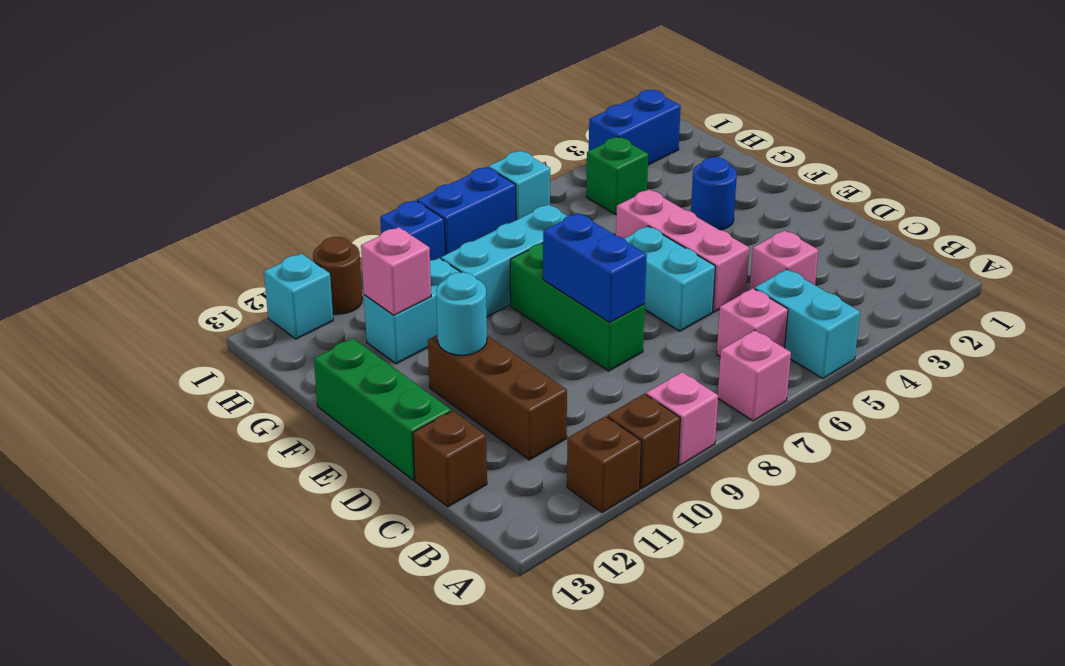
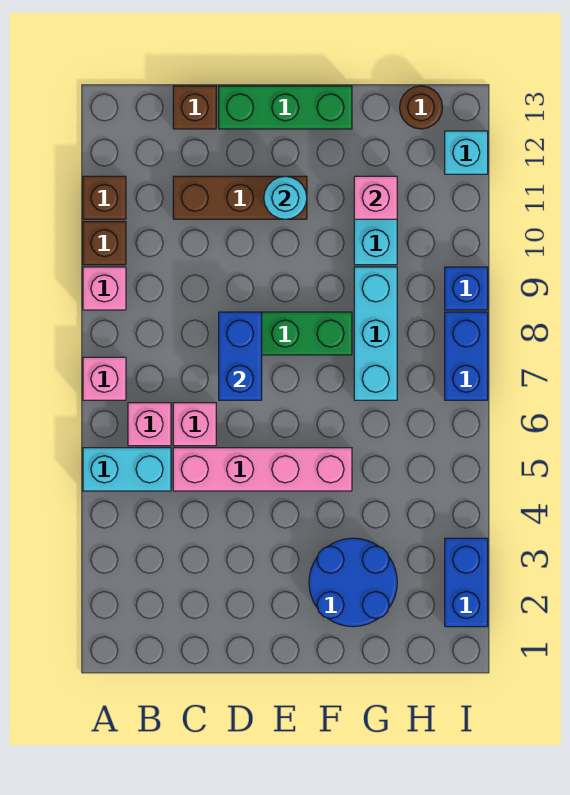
pink brick C4 level 1 -> pink brick C6 level 1
pink brick D5:F5 level 1 -> pink brick C5:F5 level 1
cyan brick D6:E6 level 1 -> none
blue brick D8:E8 level 2 -> blue brick D7:D8 level 2
blue round brick F3 level 1 -> blue round brick F2:G3 level 1
green brick H4 level 1 -> none
cyan brick I6 level 1 -> none
brown round brick I11 level 1 -> brown round brick H13 level 1

